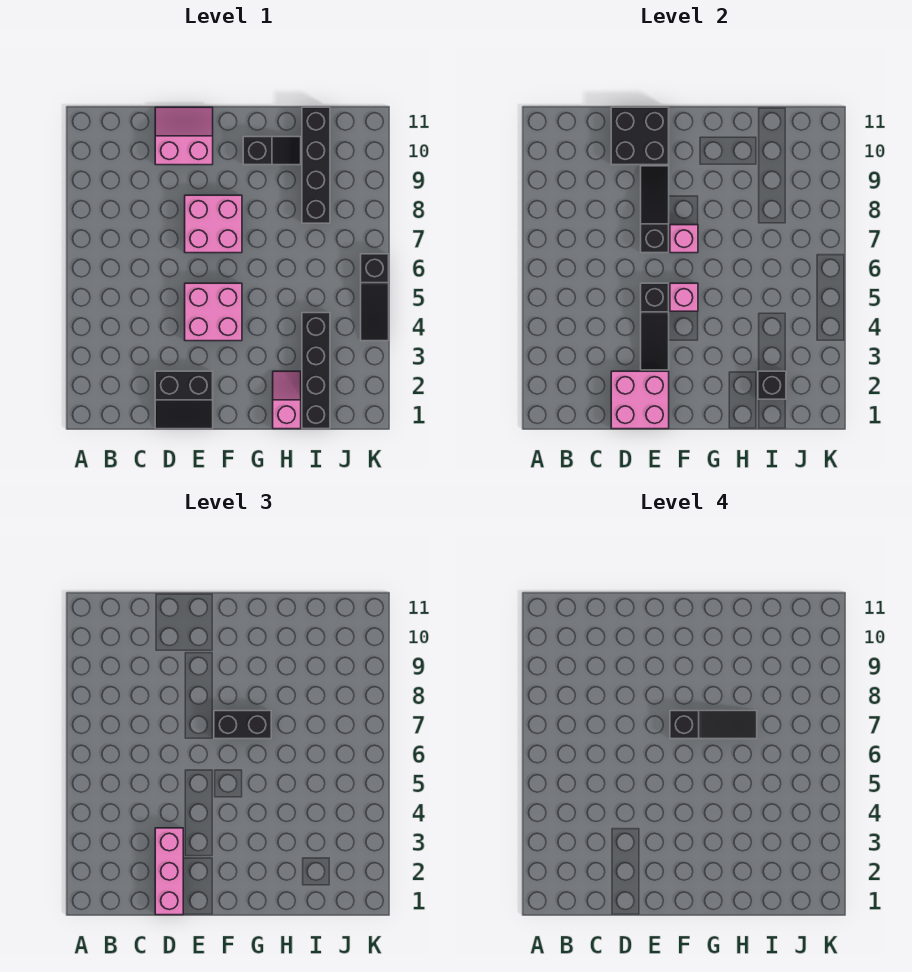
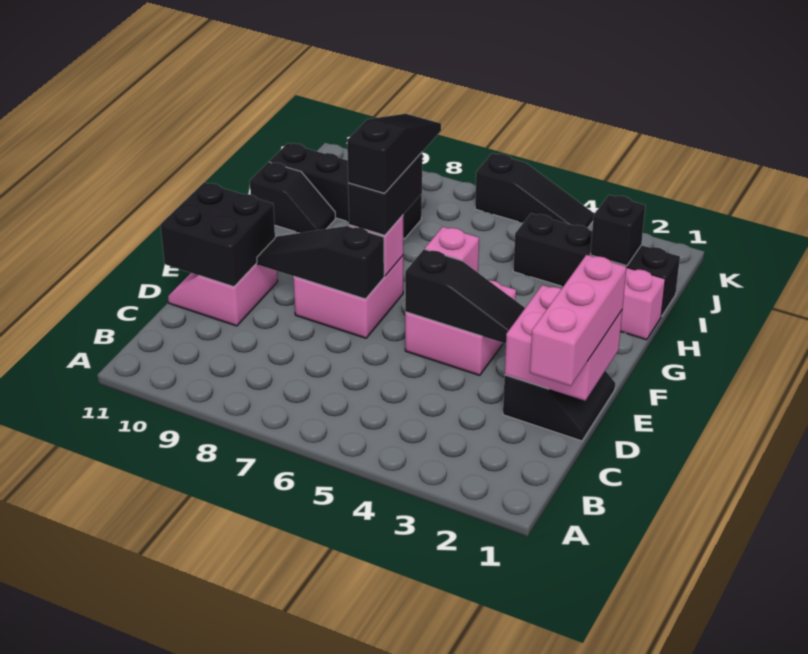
pink brick D1:D3 level 3 -> pink brick C1:E1 level 3
black slope G10:H10 level 1 top G -> black slope H10:H11 level 1 top 11

